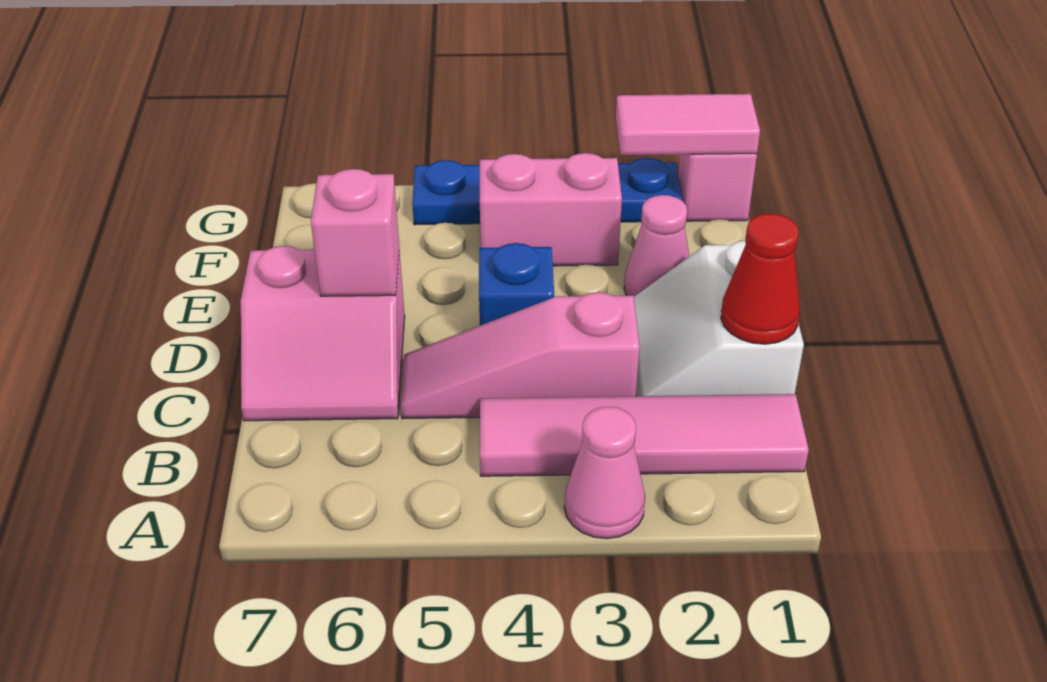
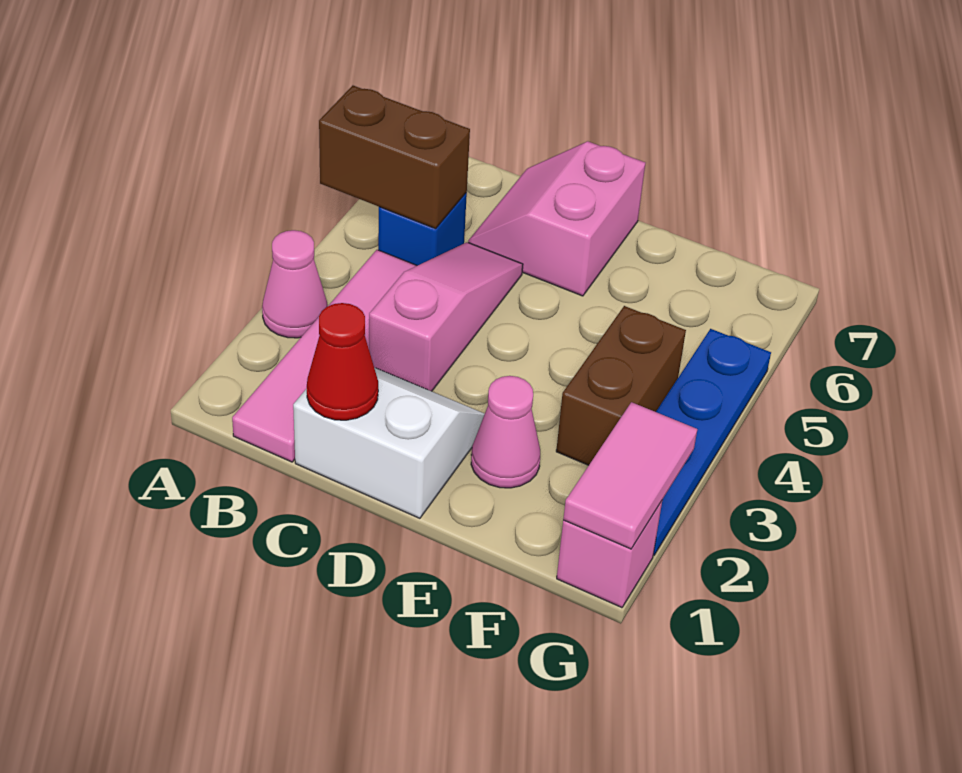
none -> brown brick A5:B5 level 2
blue brick D4 level 1 -> blue brick B5 level 1
pink brick D6 level 2 -> none
pink brick F3:F4 level 1 -> brown brick F3:F4 level 1

